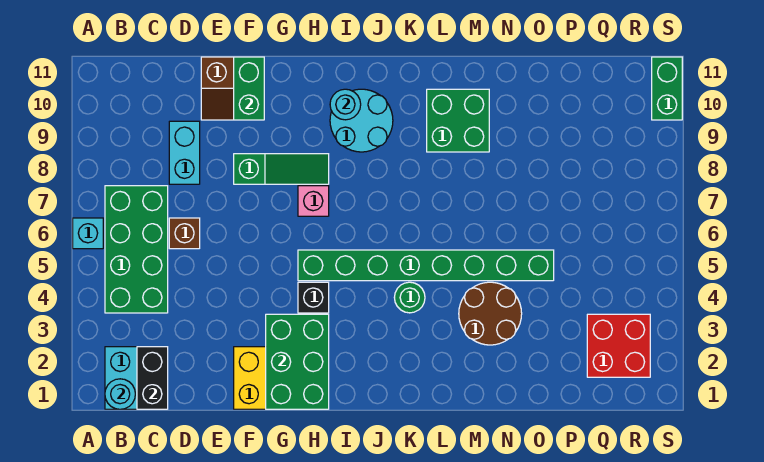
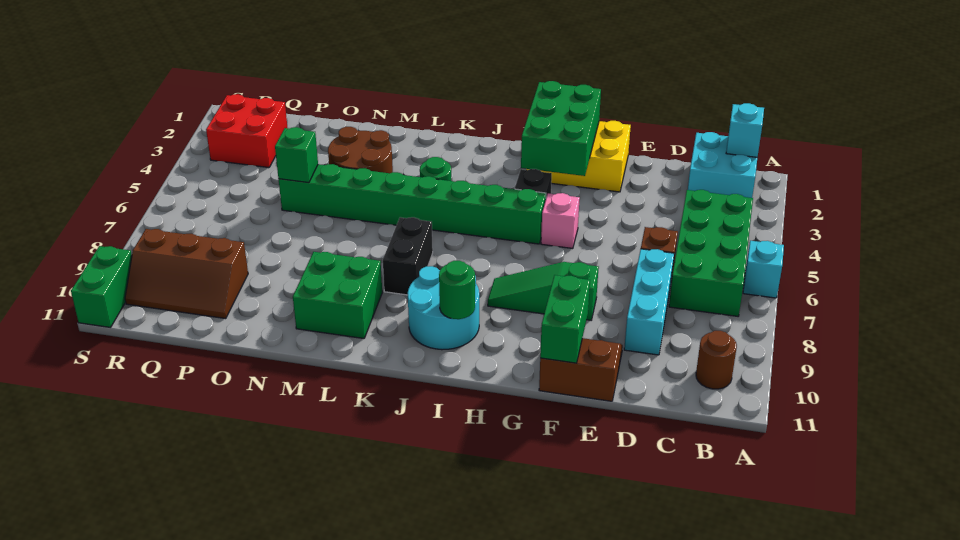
cyan round brick B1 level 2 -> cyan brick B1 level 2
none -> brown round brick B10 level 1
black brick C1:C2 level 2 -> black brick K7:K8 level 1
cyan brick D8:D9 level 1 -> cyan brick D7:D9 level 1
pink brick H7 level 1 -> pink brick G5 level 1
cyan round brick I10 level 2 -> green round brick I10 level 2
none -> green brick O5 level 2
none -> brown slope P9:R10 level 1 top 9

